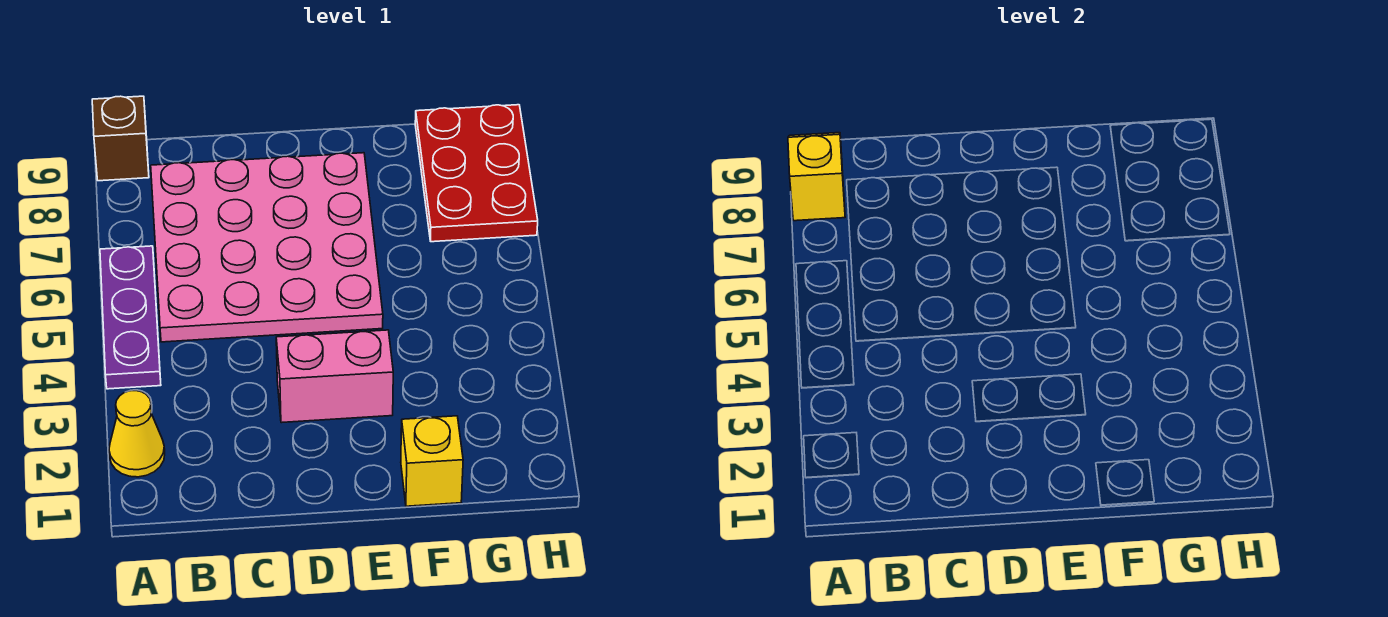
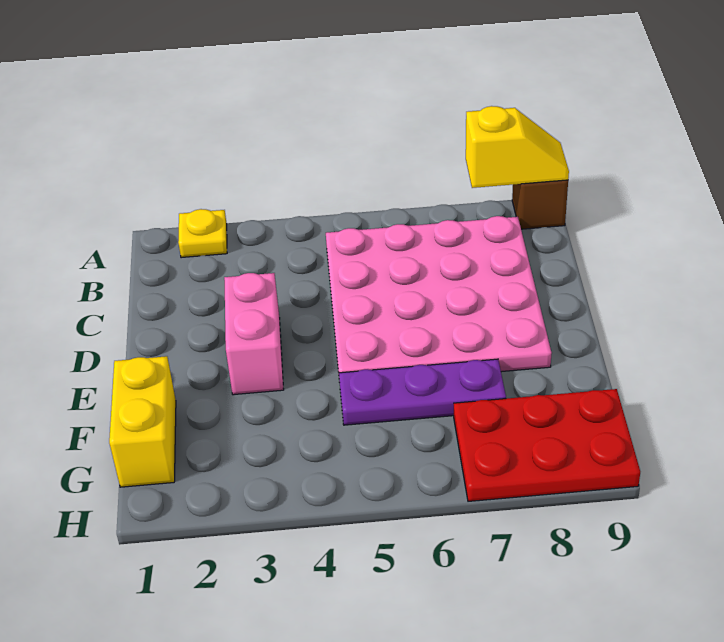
yellow cone A2 level 1 -> yellow plate A2 level 1
purple plate A4:A6 level 1 -> purple plate F5:F7 level 1
yellow brick F1 level 1 -> yellow brick F1:G1 level 1

